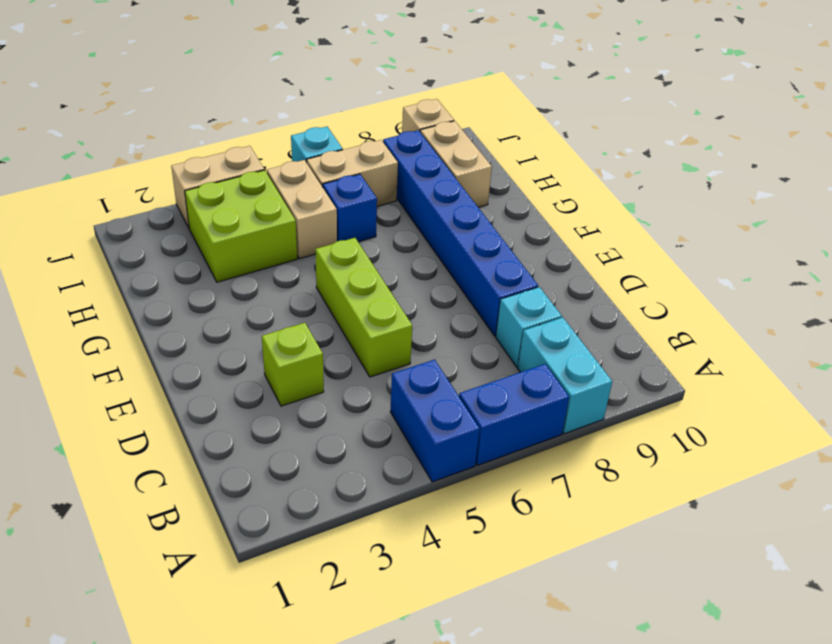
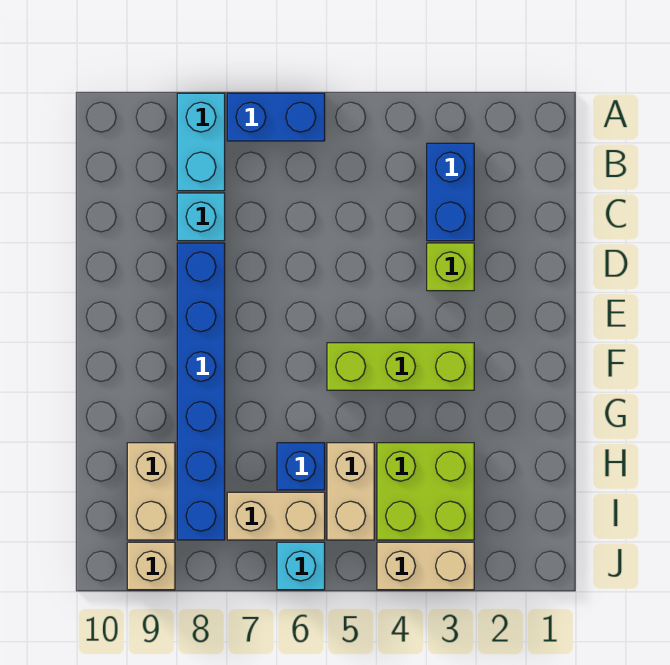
blue brick A5:B5 level 1 -> blue brick B3:C3 level 1
lime brick D5:F5 level 1 -> lime brick F3:F5 level 1

